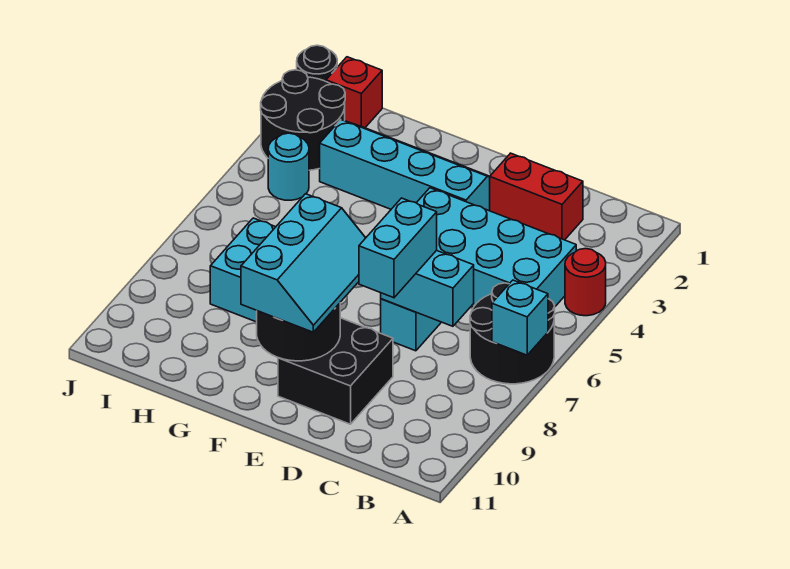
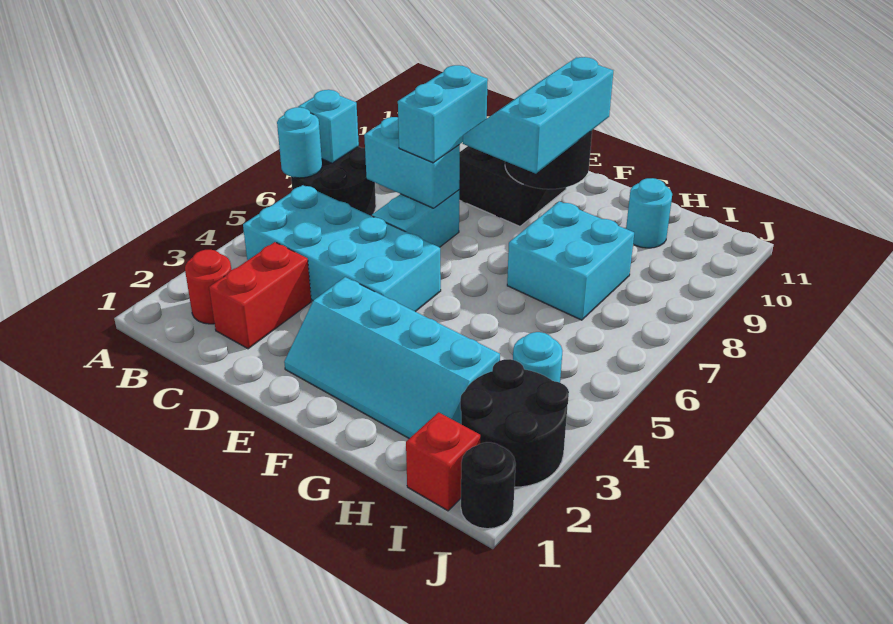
red round brick A4 level 1 -> red round brick B2 level 1
none -> cyan round brick A6 level 2
red brick C2:D2 level 1 -> red brick C2:C3 level 1
none -> cyan round brick H10 level 1

